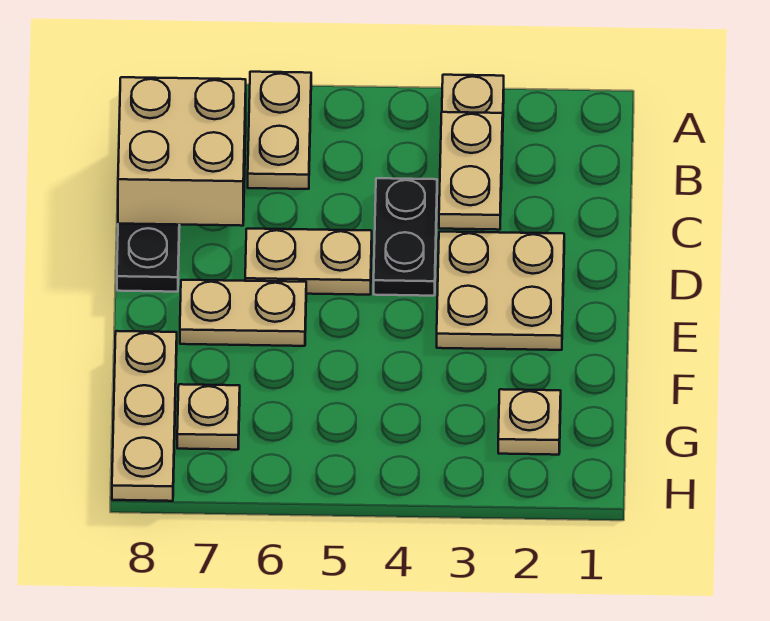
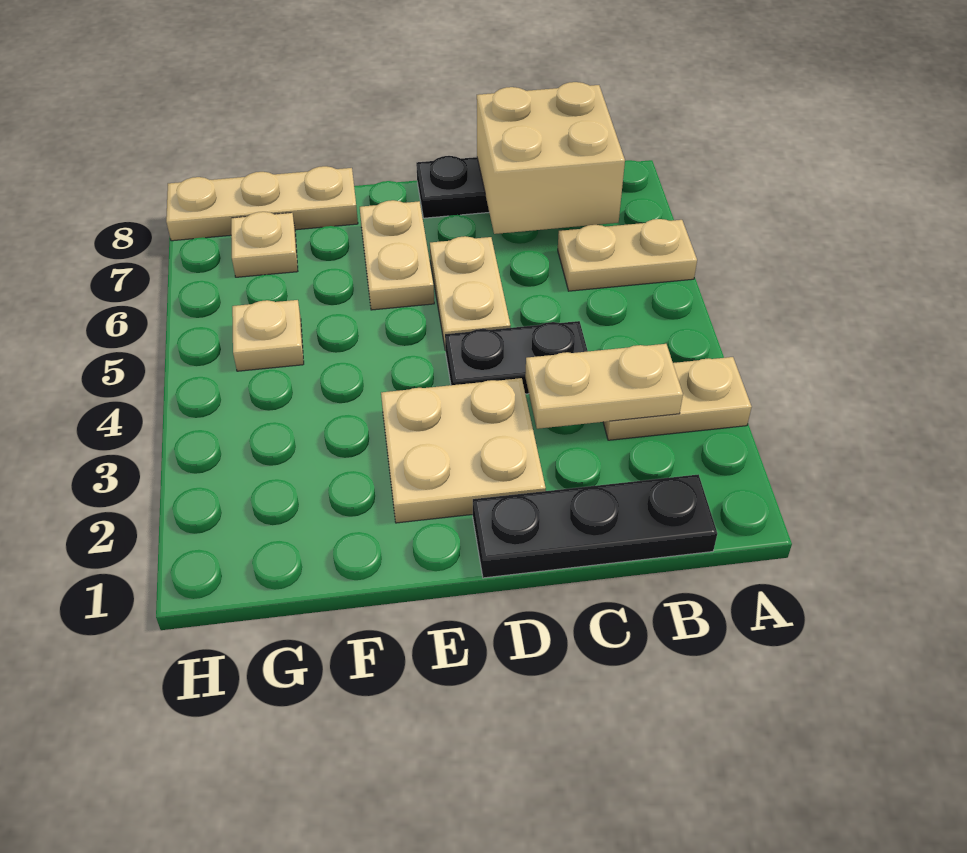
none -> black plate B1:D1 level 1
tan plate G2 level 1 -> tan plate G5 level 1

